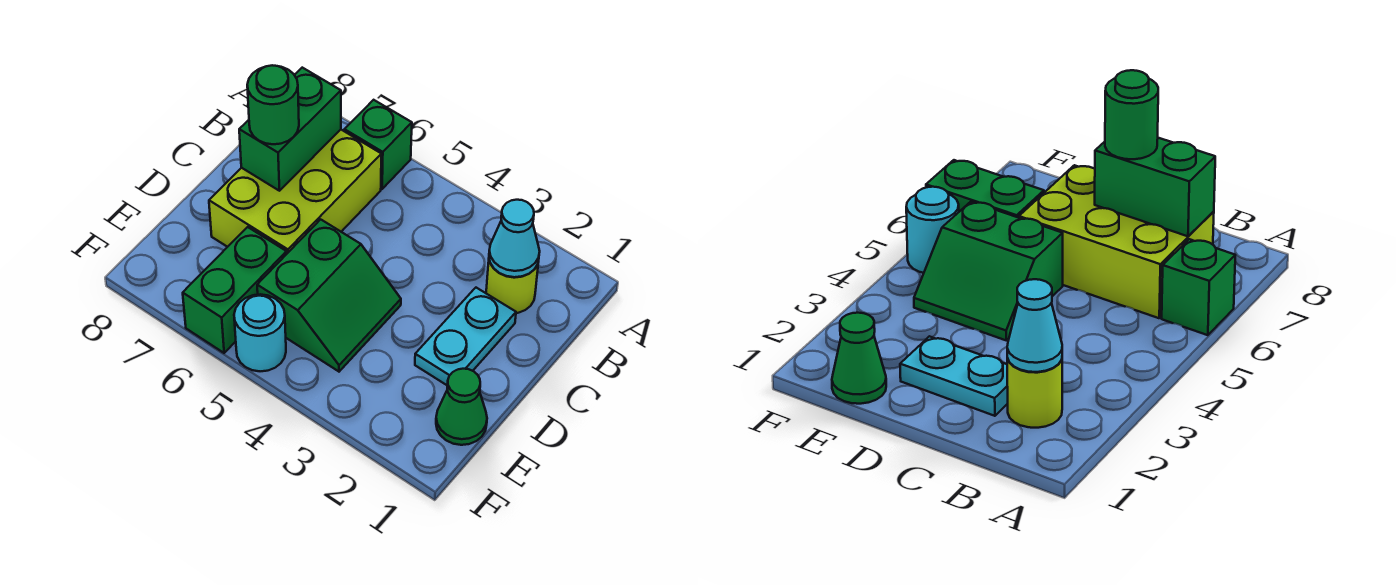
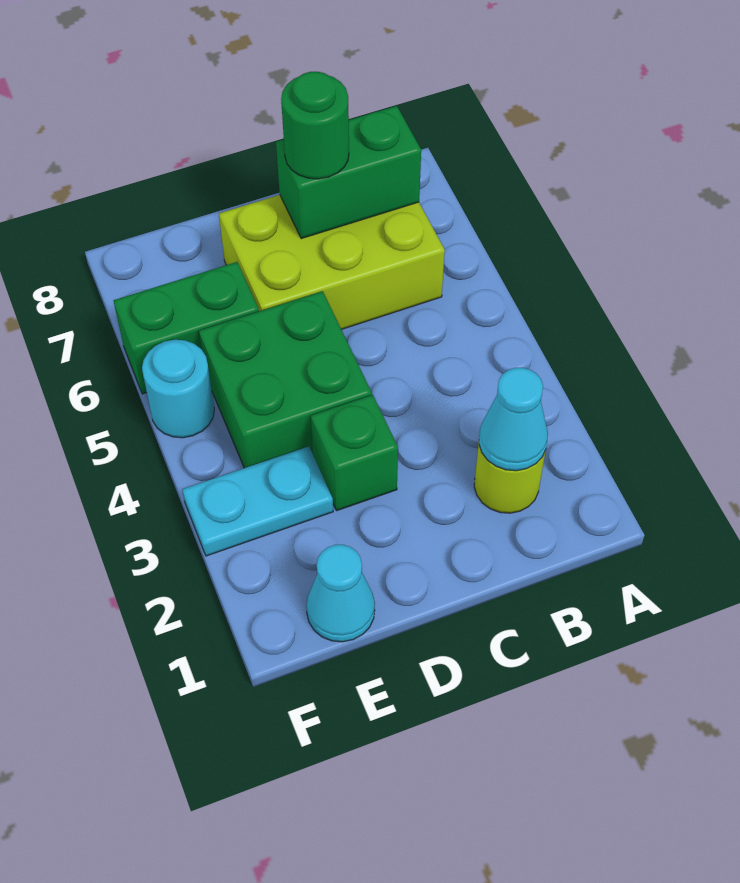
green brick A6 level 1 -> green brick D3 level 1
cyan plate C2:D2 level 1 -> cyan plate E3:F3 level 1
green slope D4:E5 level 1 top 5 -> green brick D4:E5 level 1
green cone E1 level 1 -> cyan cone E1 level 1

